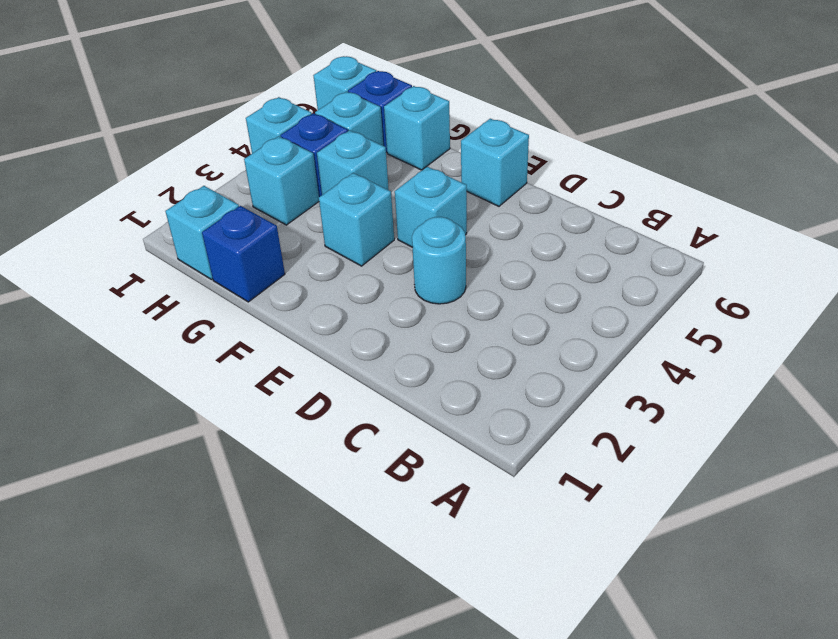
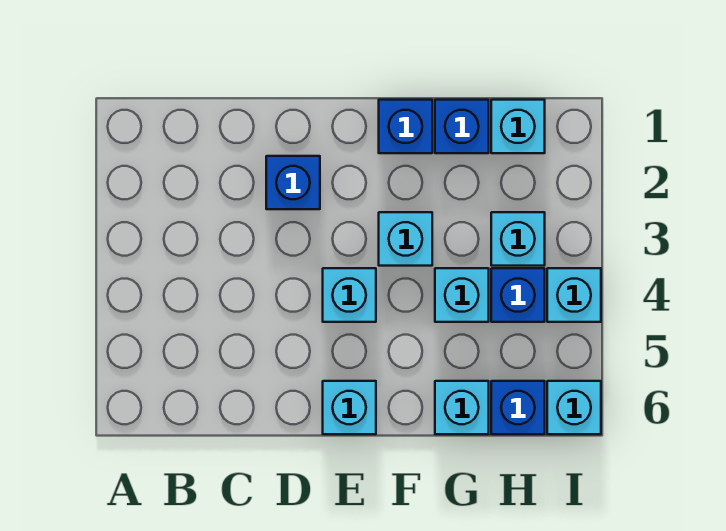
none -> blue brick D2 level 1
cyan round brick D3 level 1 -> none
none -> blue brick F1 level 1
cyan brick H5 level 1 -> none

